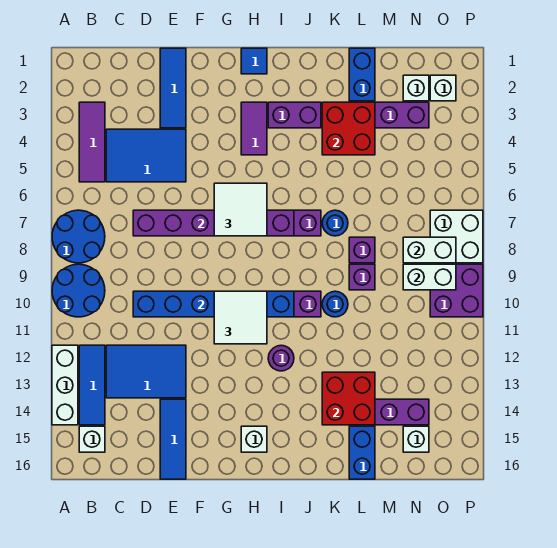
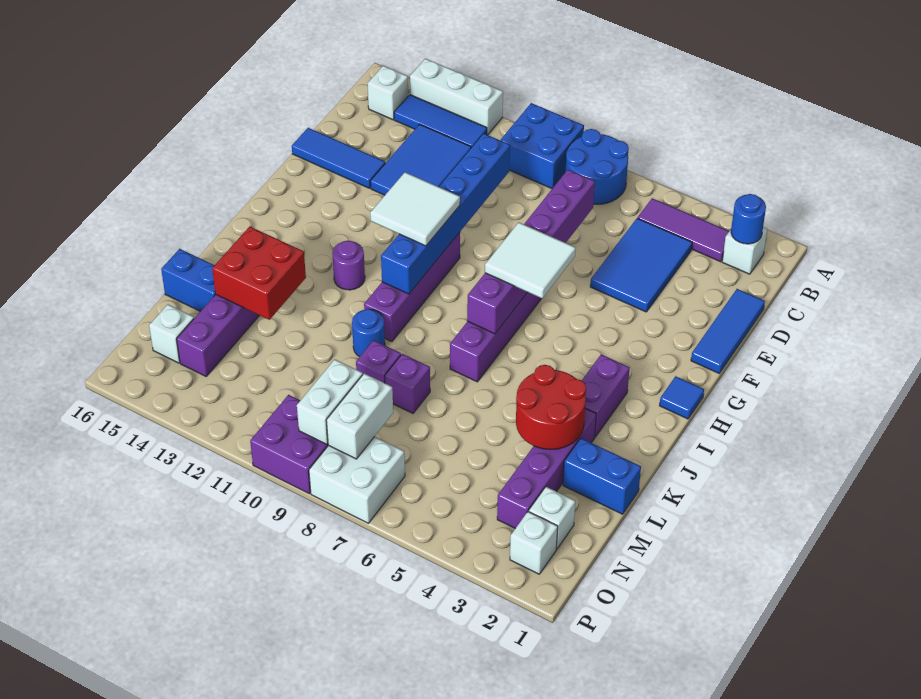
blue round brick A9:B10 level 1 -> blue brick A9:B10 level 1
blue tile E1:E3 level 1 -> blue tile D1:F1 level 1
purple tile H3:H4 level 1 -> none
white brick H15 level 1 -> white brick B2 level 1
red brick K3:L4 level 2 -> red round brick K3:L4 level 2
blue round brick K7 level 1 -> blue round brick B2 level 2

